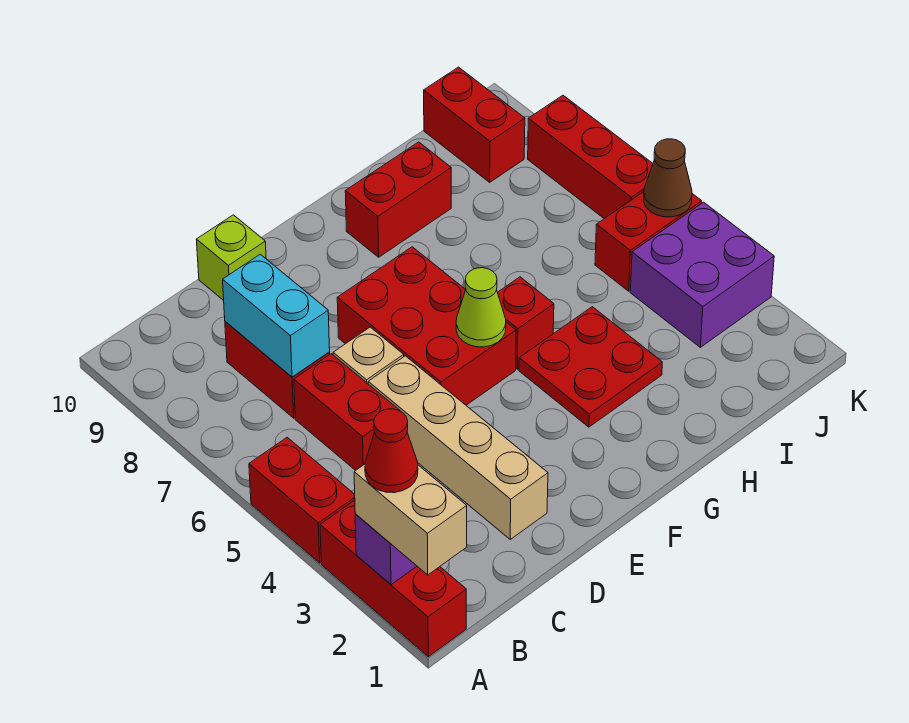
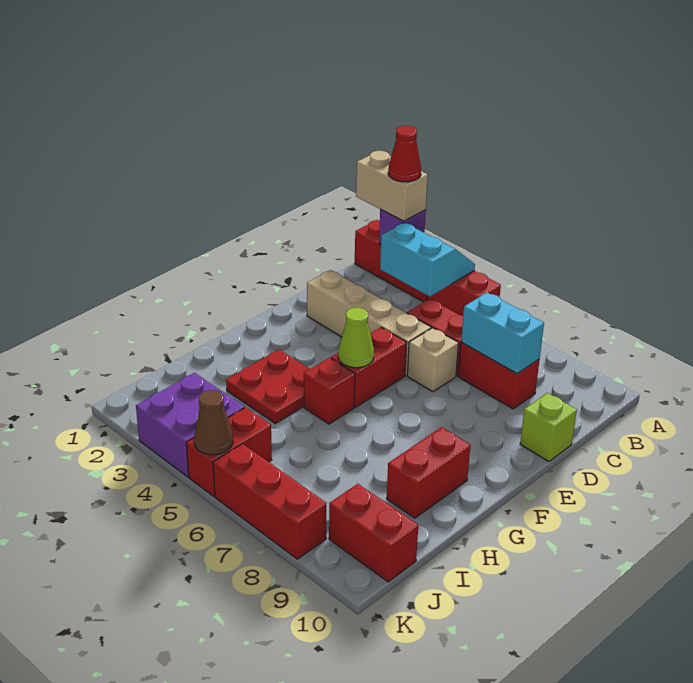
none -> cyan slope A3:B4 level 2 top B
red brick E5:F7 level 1 -> red brick E5:F5 level 1

